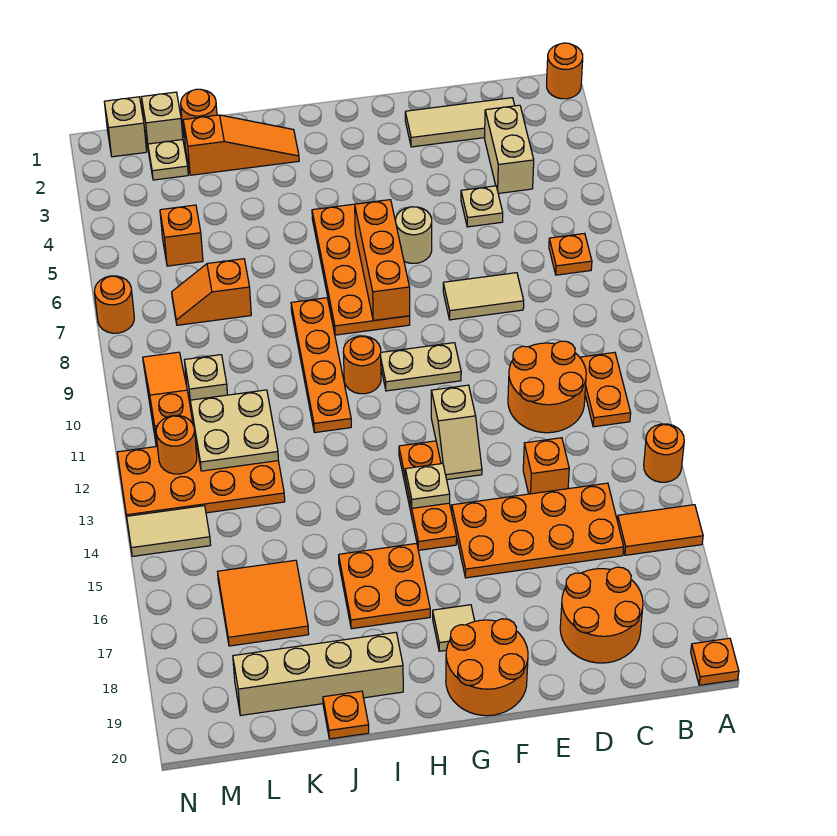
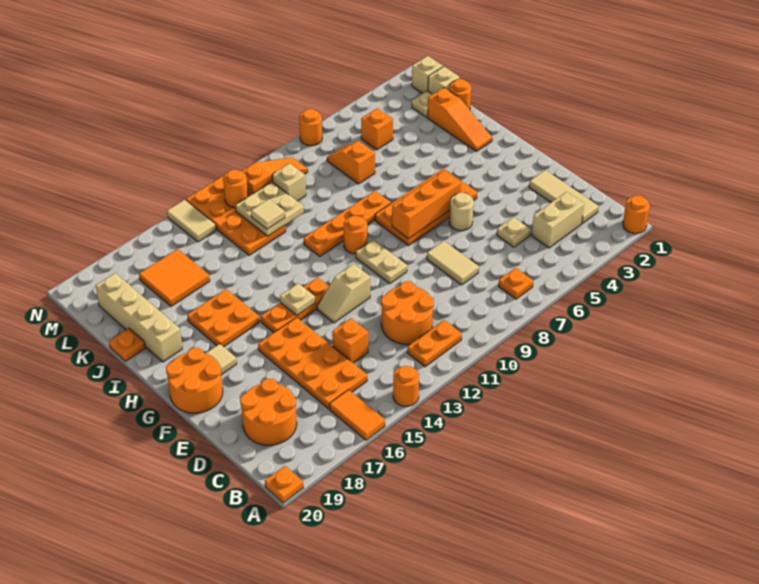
none -> tan tile K12 level 3

